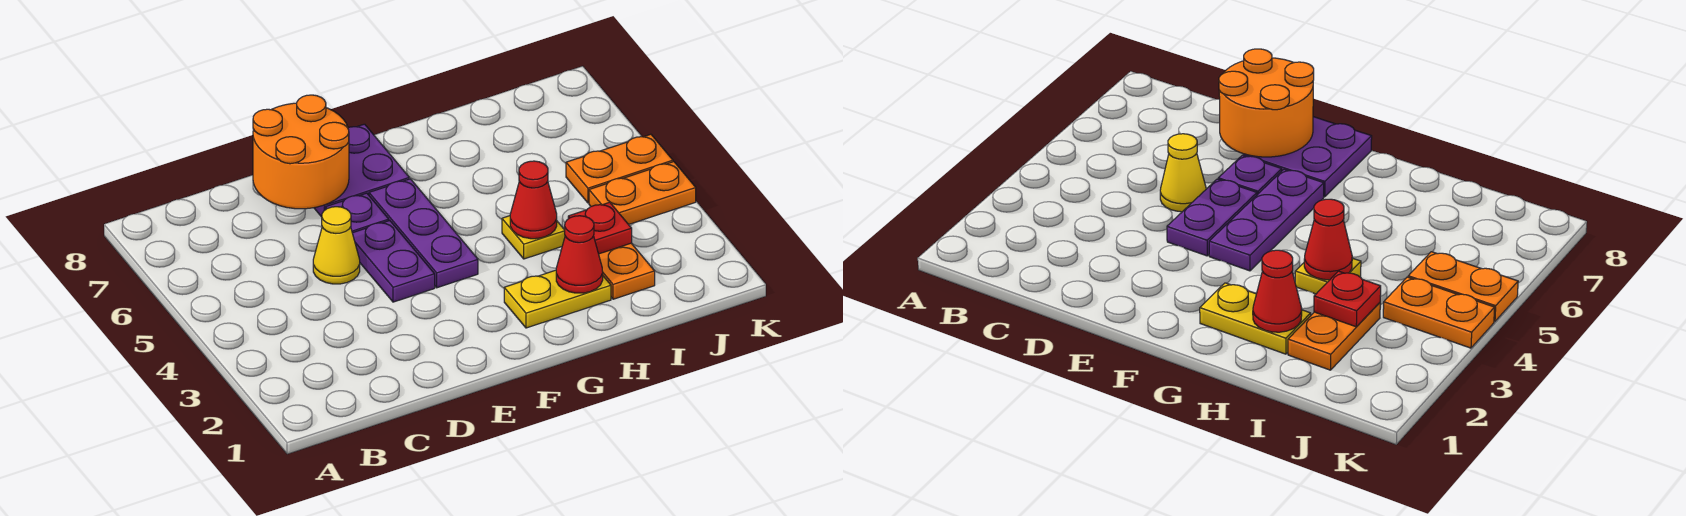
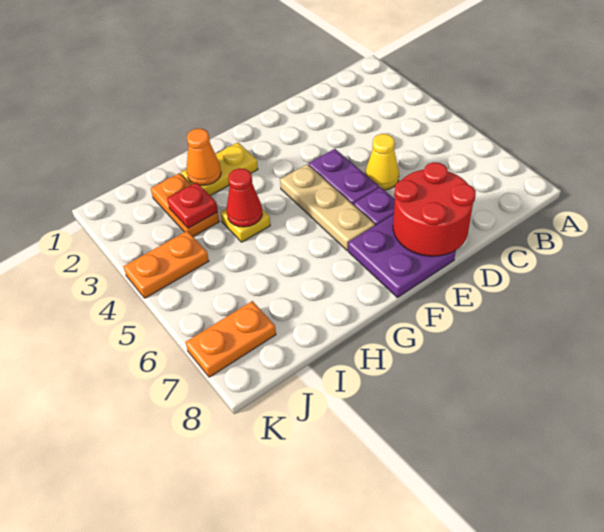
orange round brick D7:E8 level 2 -> red round brick D7:E8 level 2
purple plate F4:F6 level 1 -> tan plate F4:F6 level 1
red cone H2 level 2 -> orange cone H2 level 2
orange plate J5:K5 level 1 -> orange plate J7:K7 level 1

